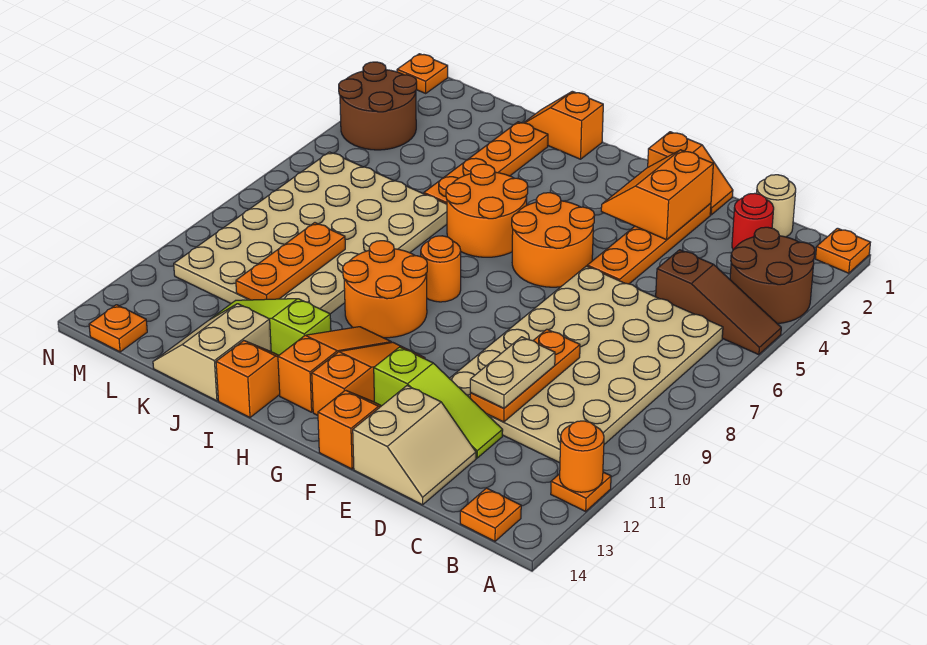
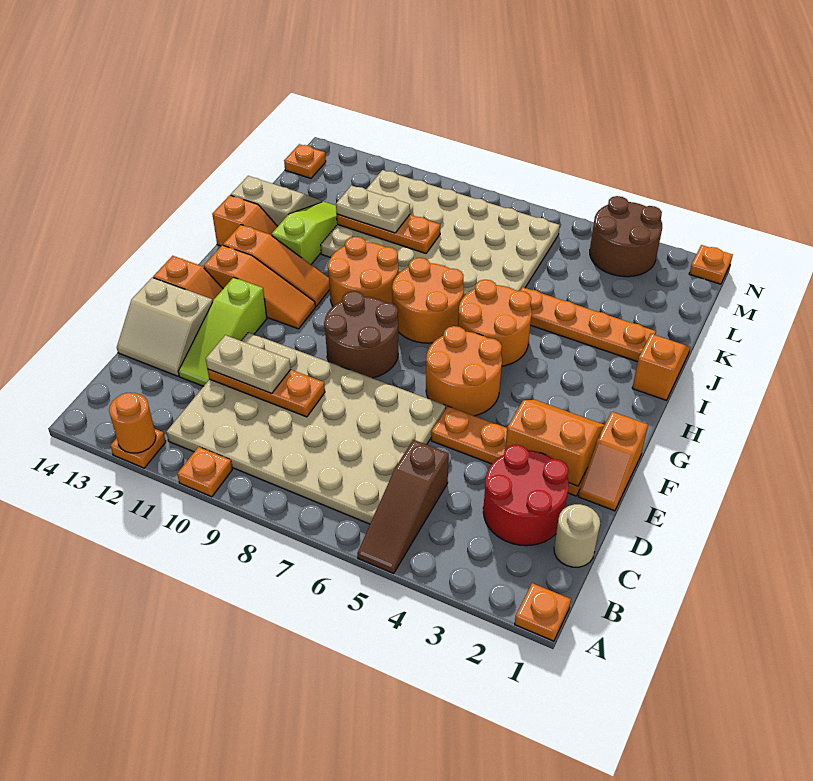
brown round brick A3:B4 level 1 -> brown round brick F8:G9 level 1
orange plate B14 level 1 -> orange plate A10 level 1
red round brick C2 level 1 -> red round brick C2:D3 level 1
orange round brick H8 level 1 -> orange round brick H7:I8 level 1
none -> tan plate K10:K11 level 3

